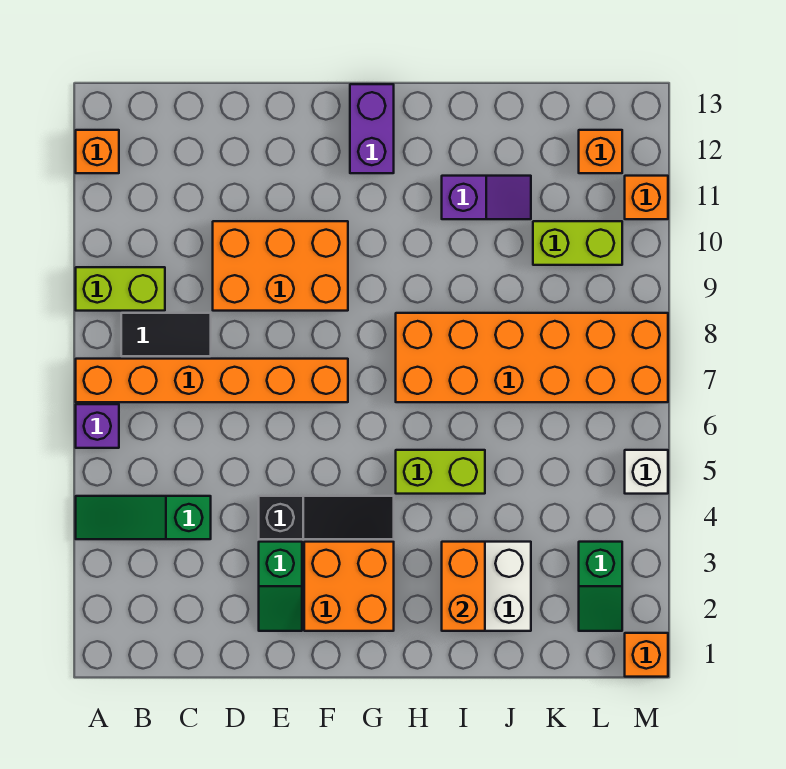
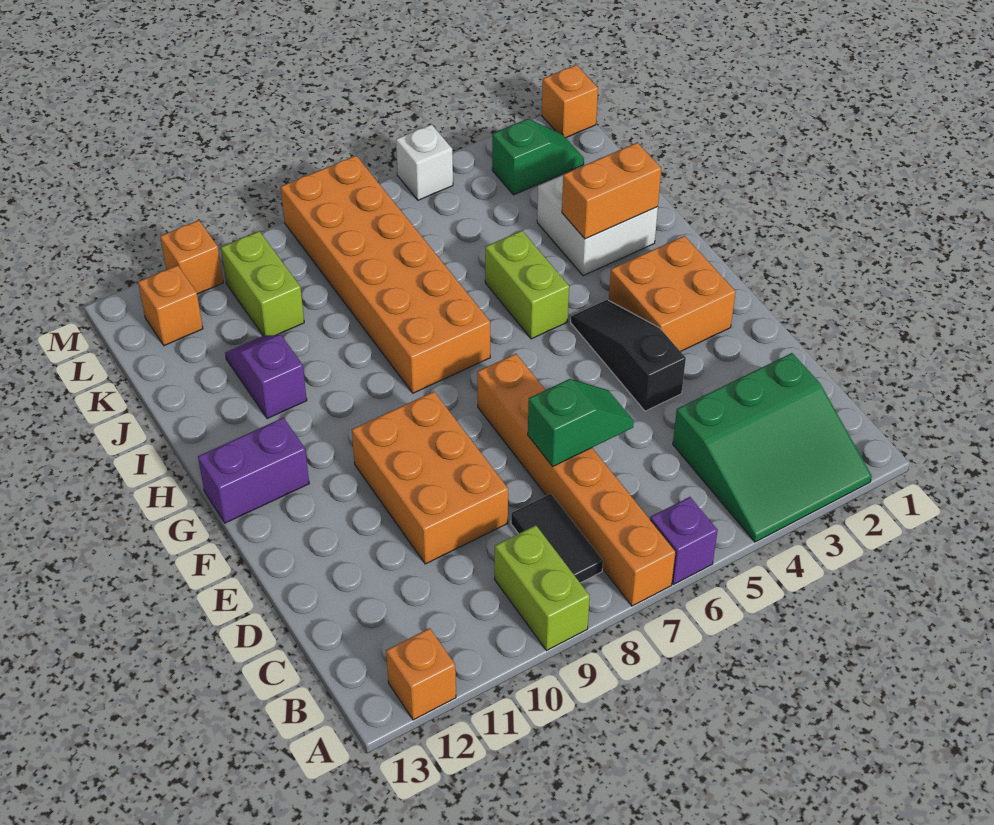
green slope A4:C4 level 1 top C -> green slope A2:C4 level 1 top C
green slope E2:E3 level 1 top 3 -> green slope D6:D7 level 2 top 7

